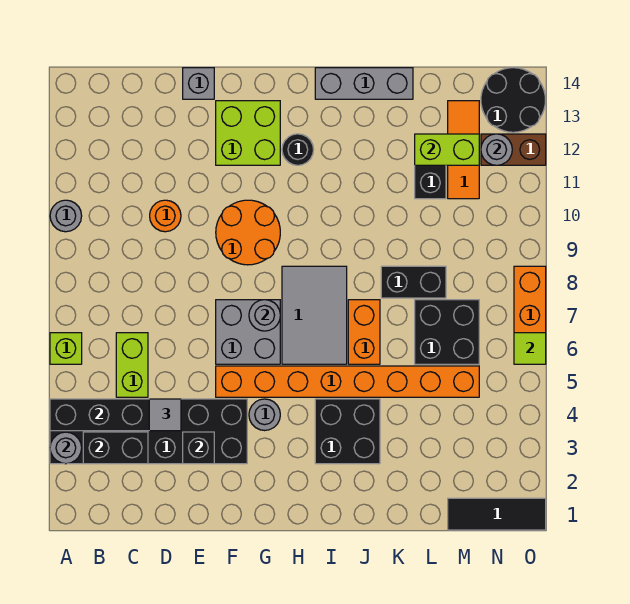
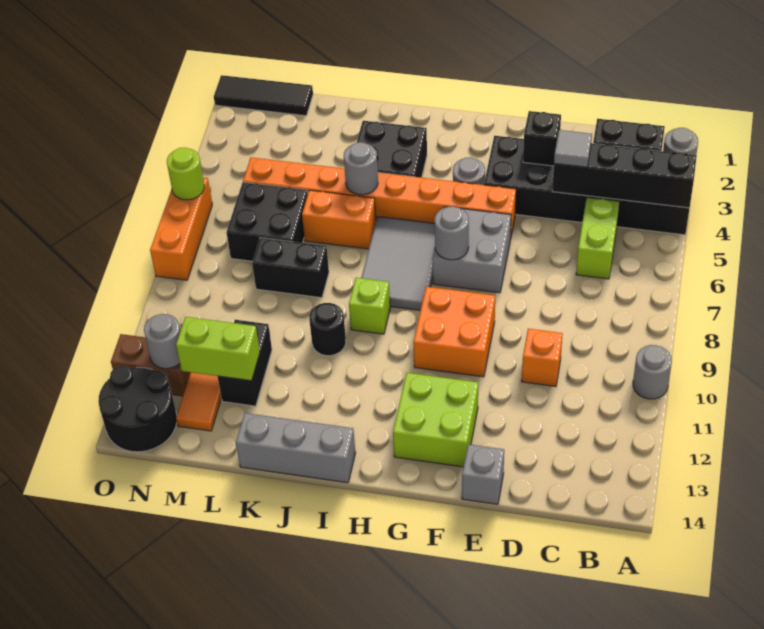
lime brick A6 level 1 -> lime brick I9 level 1
orange round brick D10 level 1 -> orange brick D10 level 1
orange round brick F9:G10 level 1 -> orange brick F9:G10 level 1
black round brick H12 level 1 -> black round brick J10 level 1
none -> grey round brick J5 level 2
orange brick J6:J7 level 1 -> orange brick J6:K6 level 1
lime tile O6 level 2 -> lime round brick O6 level 2

